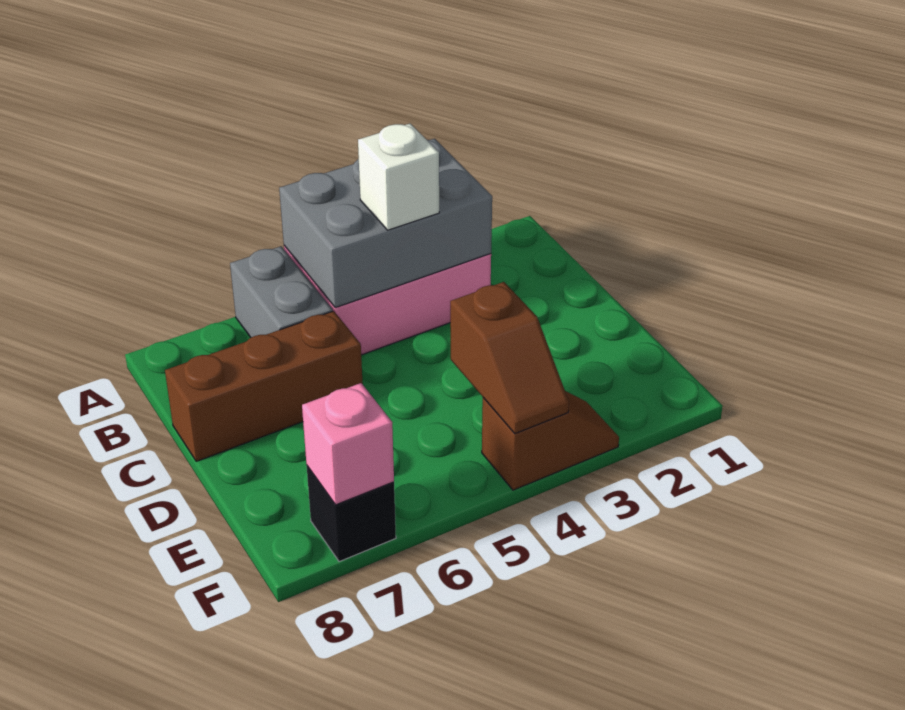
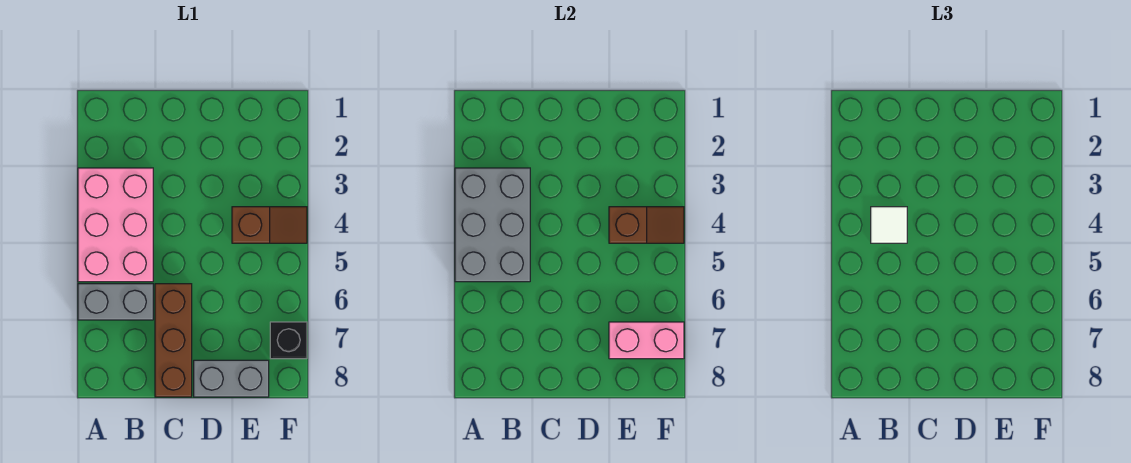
white brick B4 level 3 -> white tile B4 level 3
none -> grey brick D8:E8 level 1
brown slope F3:F4 level 1 top 4 -> brown slope E4:F4 level 1 top E
pink brick F7 level 2 -> pink brick E7:F7 level 2

